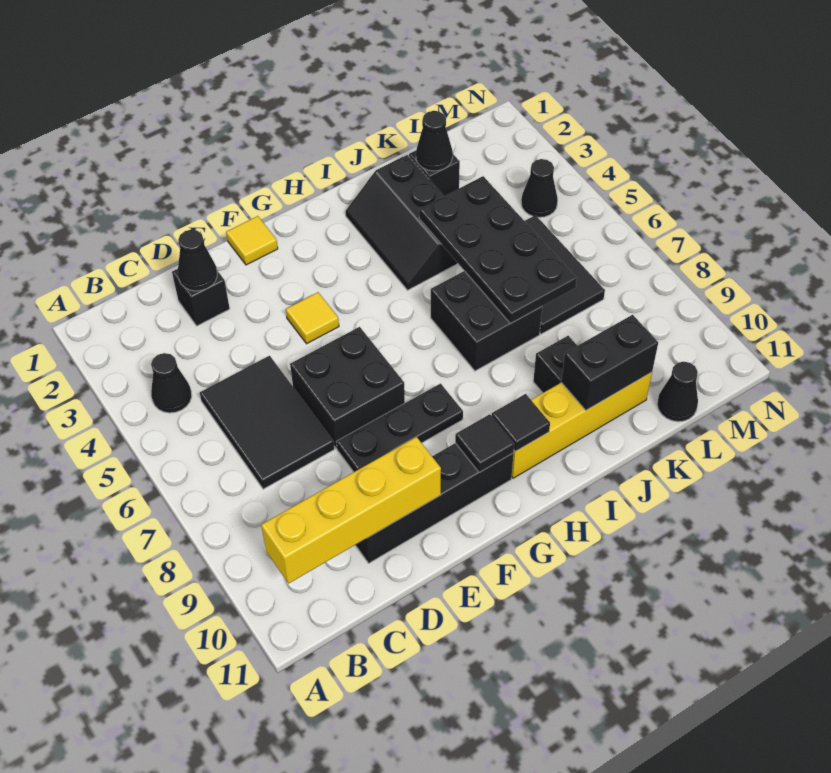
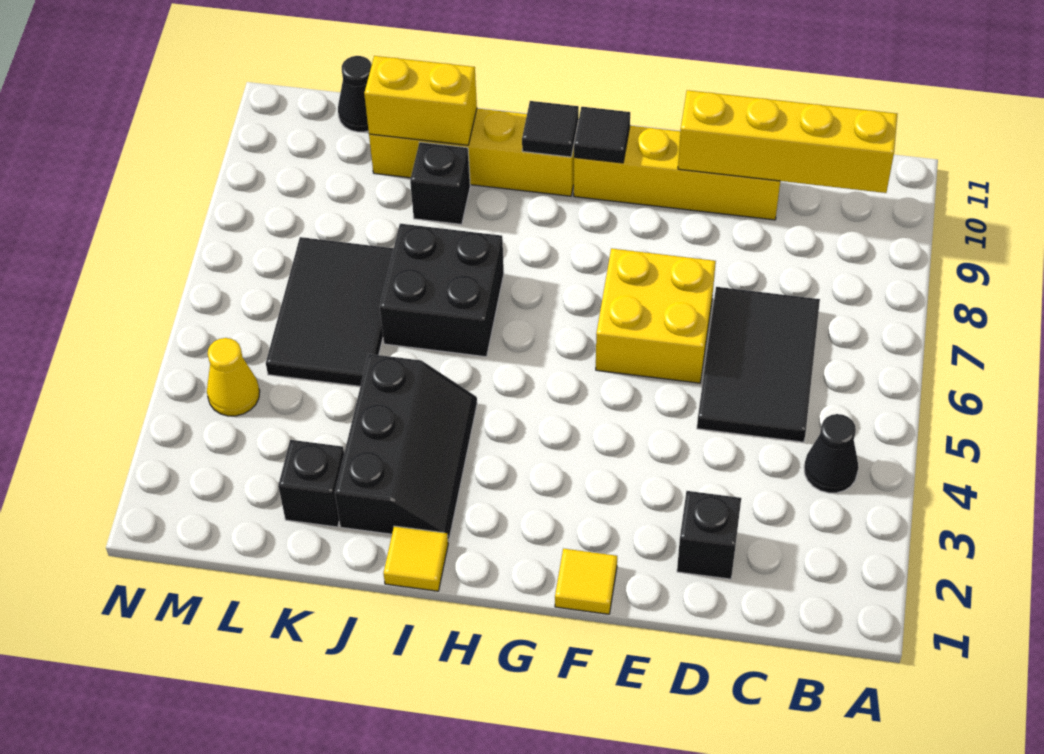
black cone D2 level 2 -> none
black brick D10:G10 level 1 -> yellow brick D10:G10 level 1
black brick E6:F7 level 1 -> yellow brick E6:F7 level 1
black plate E8:G8 level 1 -> none
yellow tile F4 level 1 -> yellow tile I1 level 1
black plate J4:K7 level 2 -> none
black brick J10:K10 level 2 -> yellow brick J10:K10 level 2
black cone K2 level 2 -> none
black cone M4 level 1 -> yellow cone M4 level 1

